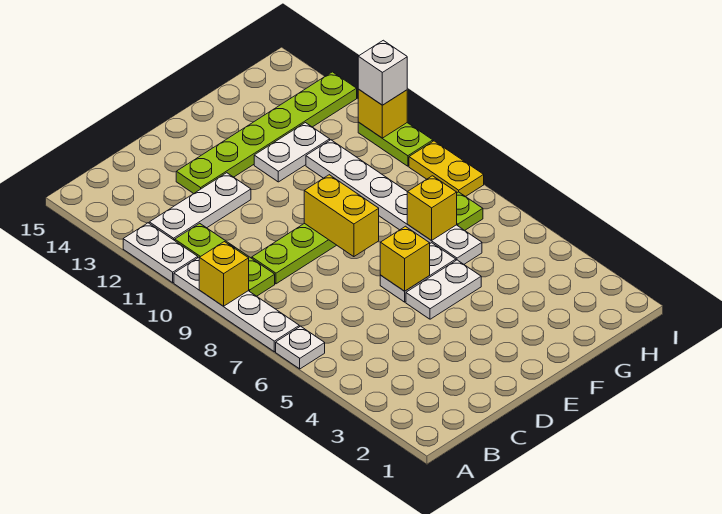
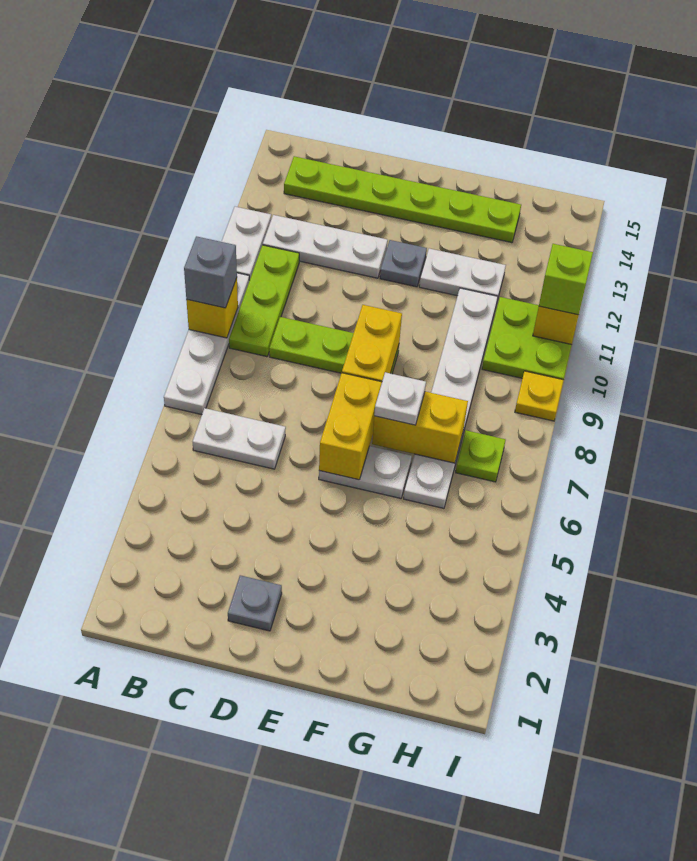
white plate A6 level 1 -> white plate F7 level 3
none -> grey brick A9 level 3
none -> grey plate D2 level 1
lime plate D13:I13 level 1 -> lime plate B14:G14 level 1
white plate E5:F5 level 1 -> white plate B6:C6 level 1
yellow brick E6 level 2 -> yellow brick E6:E7 level 2
none -> grey plate E12 level 1
yellow brick G7 level 2 -> yellow brick F7:G7 level 2
yellow plate I8:I9 level 1 -> yellow plate I9 level 1
lime plate I10:I11 level 1 -> lime plate H10:I11 level 1
white brick I11 level 3 -> lime brick I11 level 3

